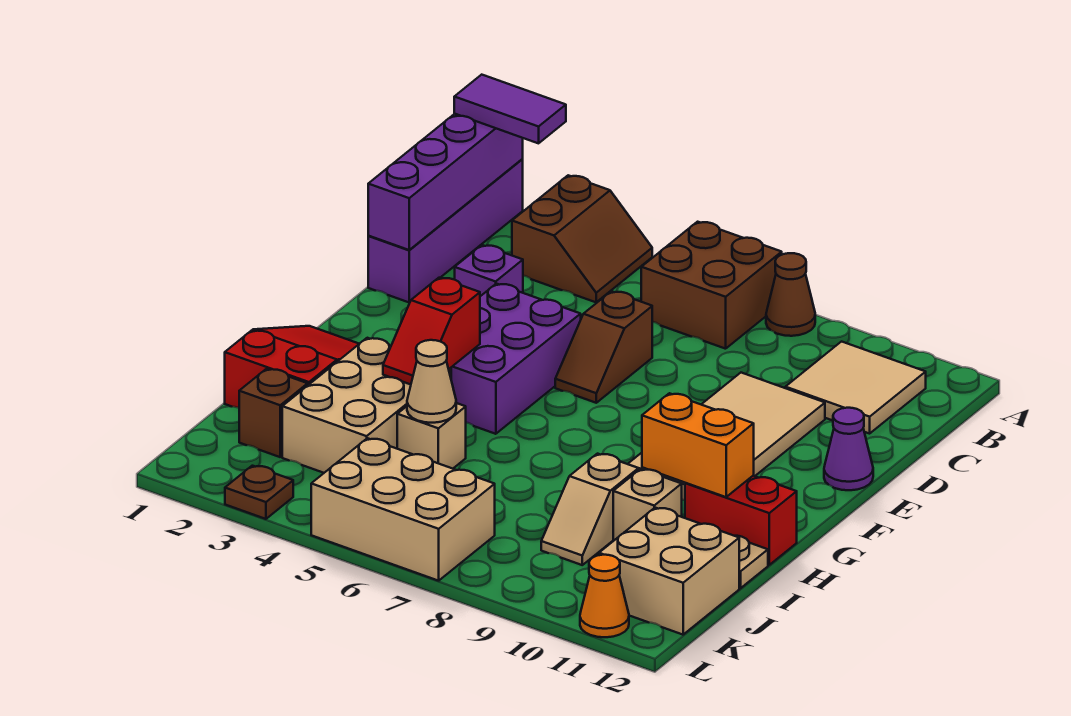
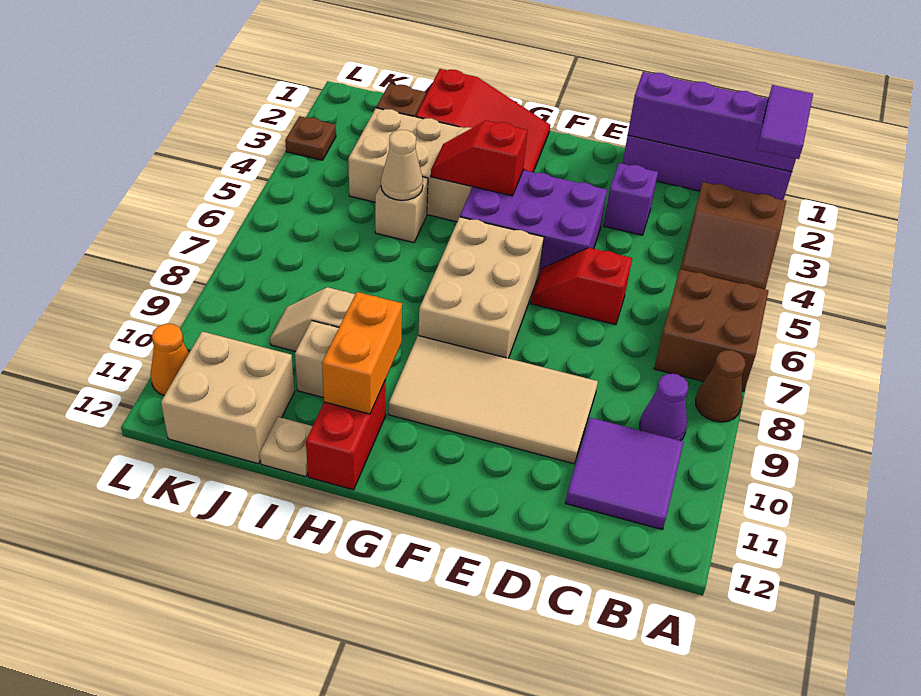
tan tile B10:C11 level 1 -> purple tile B10:C11 level 1
brown slope D6:E6 level 1 top D -> red slope D6:E6 level 1 top D
purple cone E12 level 1 -> purple cone B9 level 1
tan brick K5:L7 level 1 -> tan brick F6:G8 level 1

